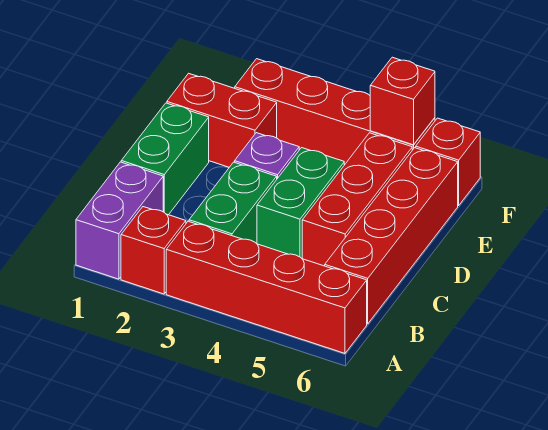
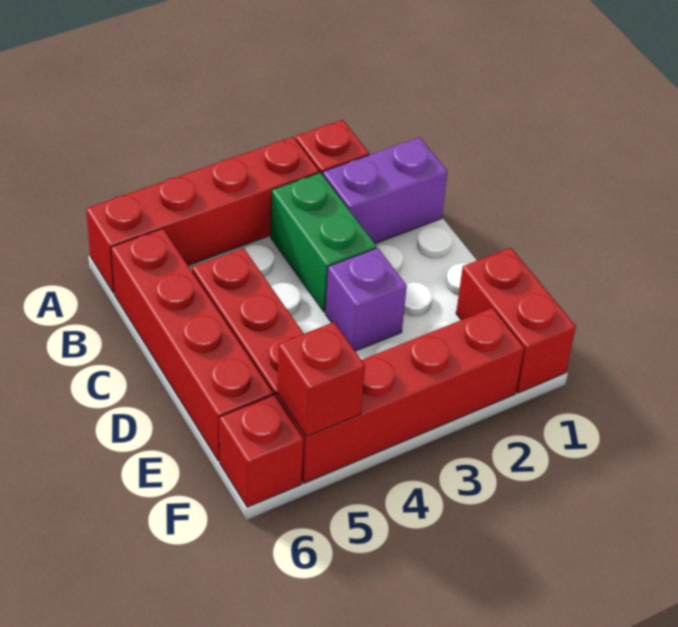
purple brick A1:B1 level 1 -> purple brick B1:B2 level 1
green brick C1:D1 level 1 -> none
green brick C4:D4 level 1 -> none
red brick E1:E2 level 1 -> red brick E1:F1 level 1

